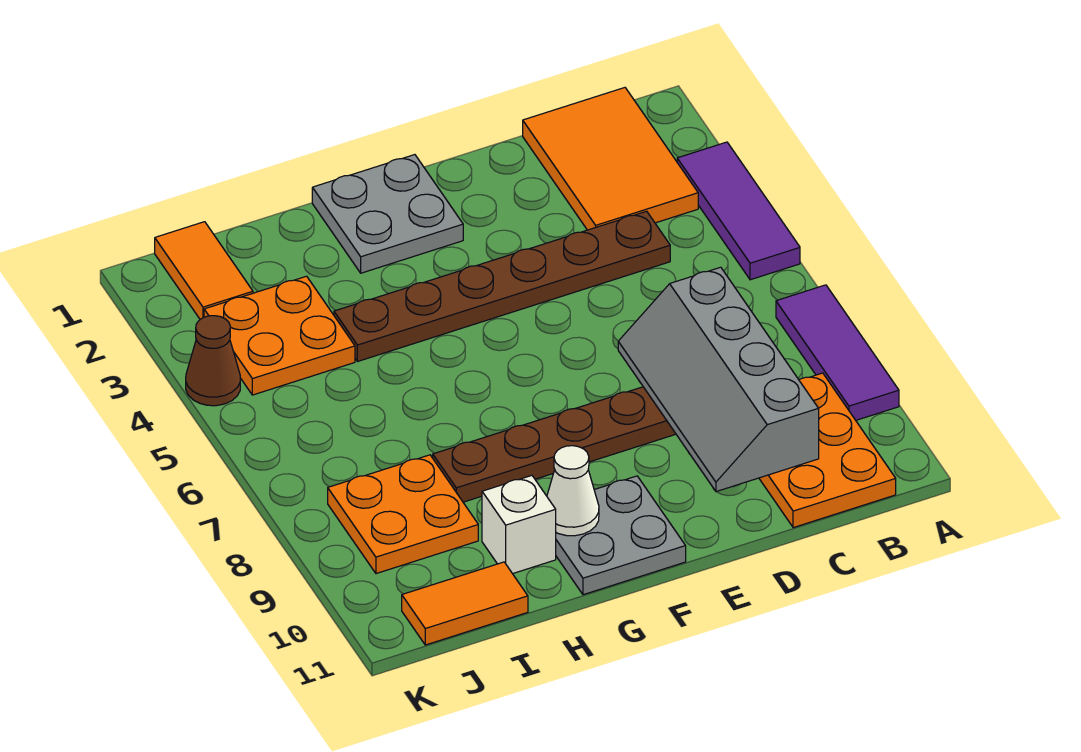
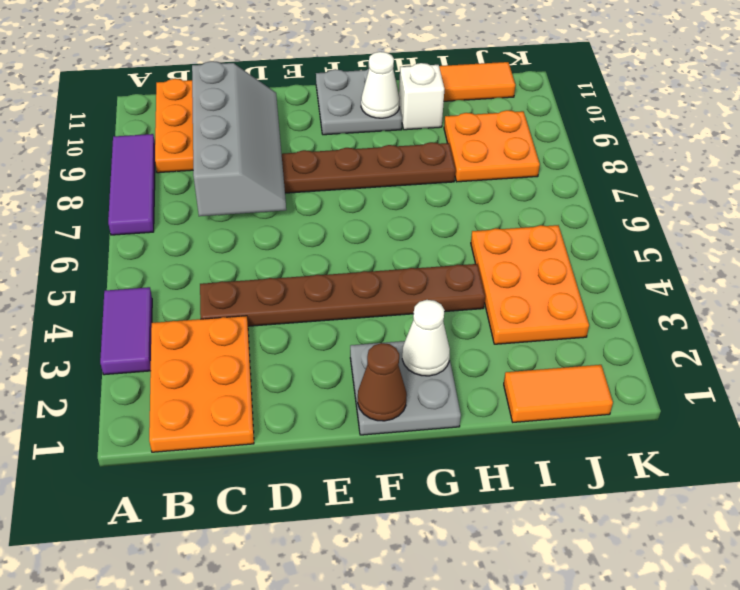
purple tile A3:A5 level 1 -> purple tile A3:A4 level 1
orange tile B1:C3 level 1 -> orange plate B1:C3 level 1
none -> white cone G2 level 2
orange plate I3:J4 level 1 -> orange plate I3:J5 level 1
orange tile J1:J2 level 1 -> orange tile I1:J1 level 1
brown cone K4 level 1 -> brown cone F1 level 2

